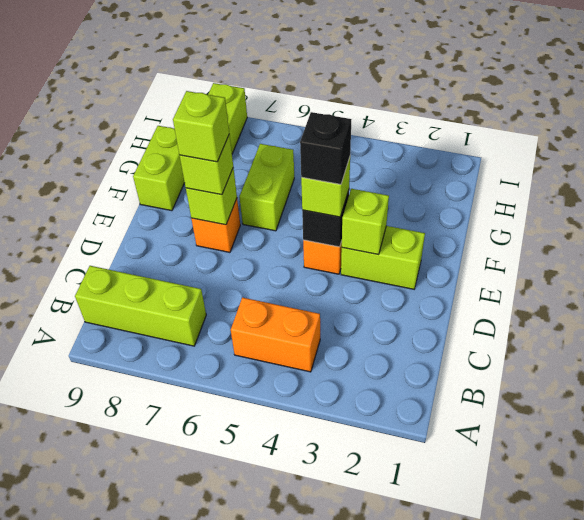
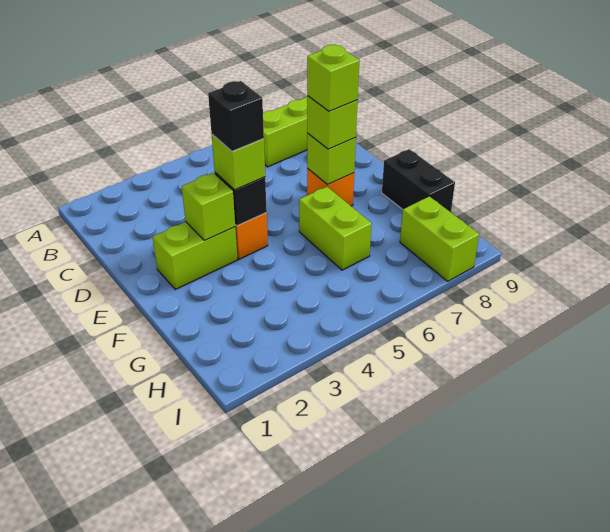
orange brick B4:B5 level 1 -> none
lime brick F9:G9 level 1 -> black brick F9:G9 level 1

